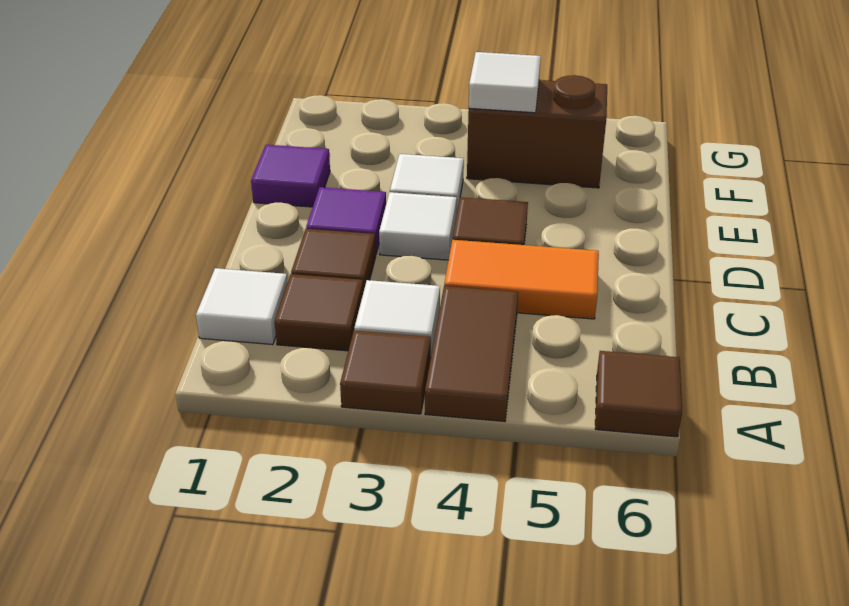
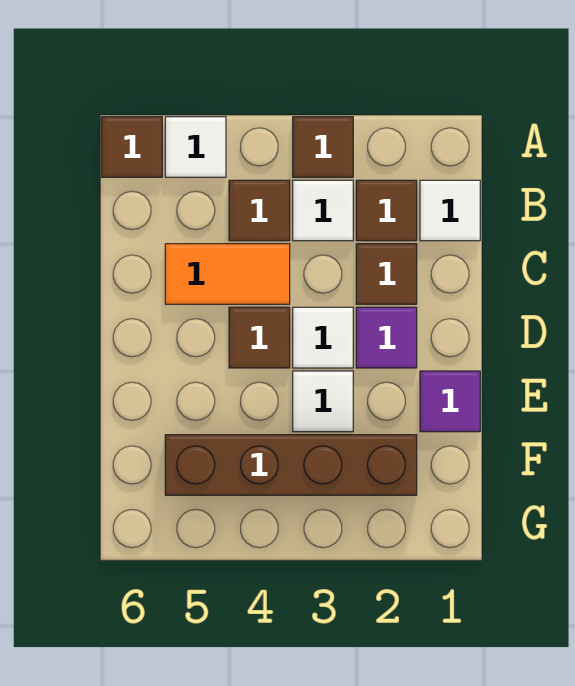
brown tile A4:B4 level 1 -> brown tile B4 level 1
brown brick F4:F5 level 1 -> brown brick F2:F5 level 1
white tile F4 level 2 -> white tile A5 level 1

